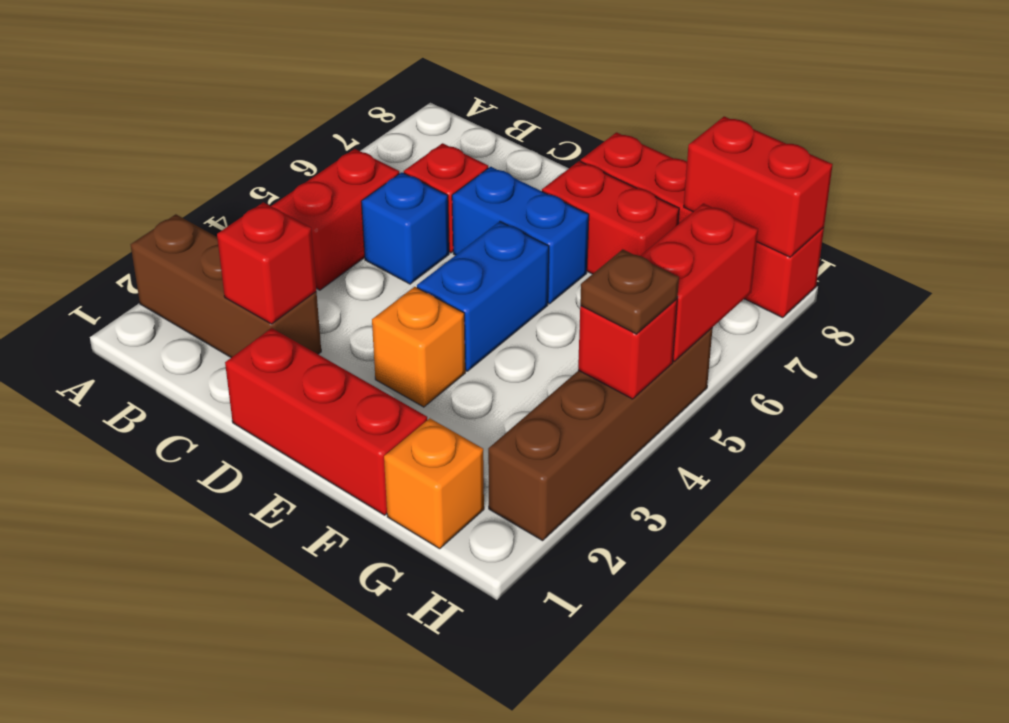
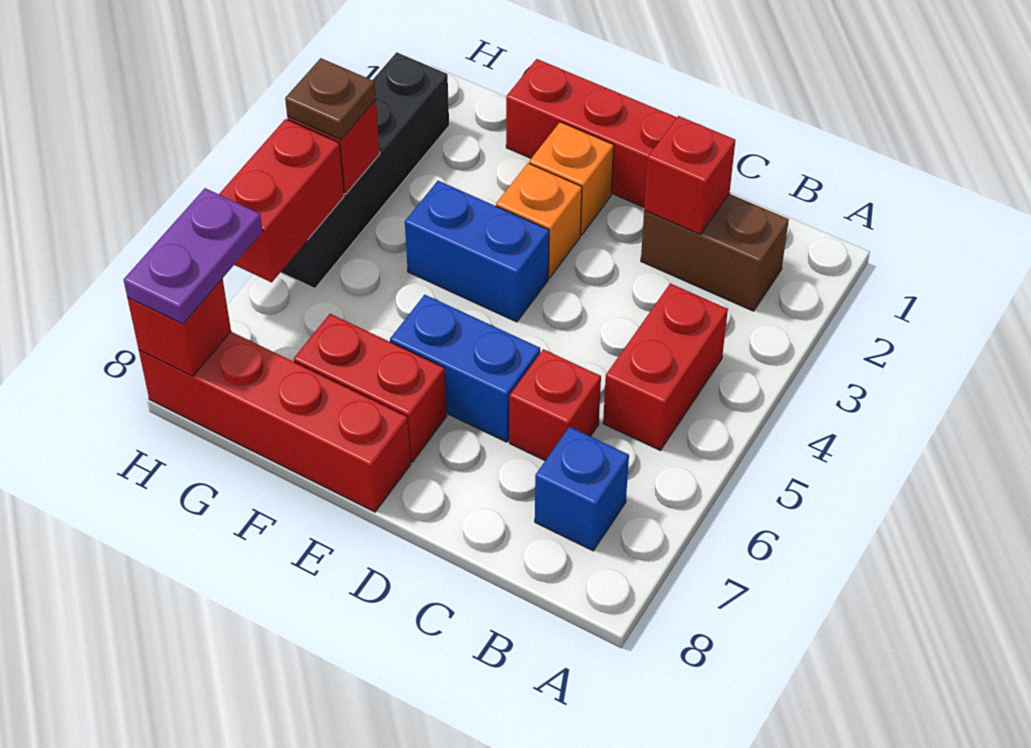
brown brick A2:C2 level 1 -> brown brick B2:C2 level 1
blue brick C5 level 1 -> blue brick B7 level 1
blue brick E4:E5 level 1 -> blue brick E4:F4 level 1
orange brick G1 level 1 -> orange brick E2 level 1
red brick G8:H8 level 2 -> red brick H8 level 2
brown brick H2:H5 level 1 -> black brick H2:H5 level 1
none -> purple plate H7:H8 level 3

